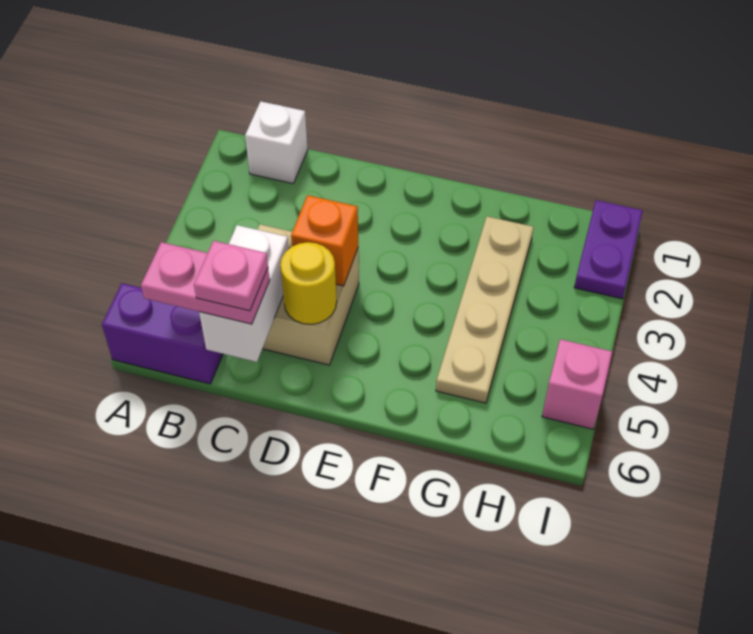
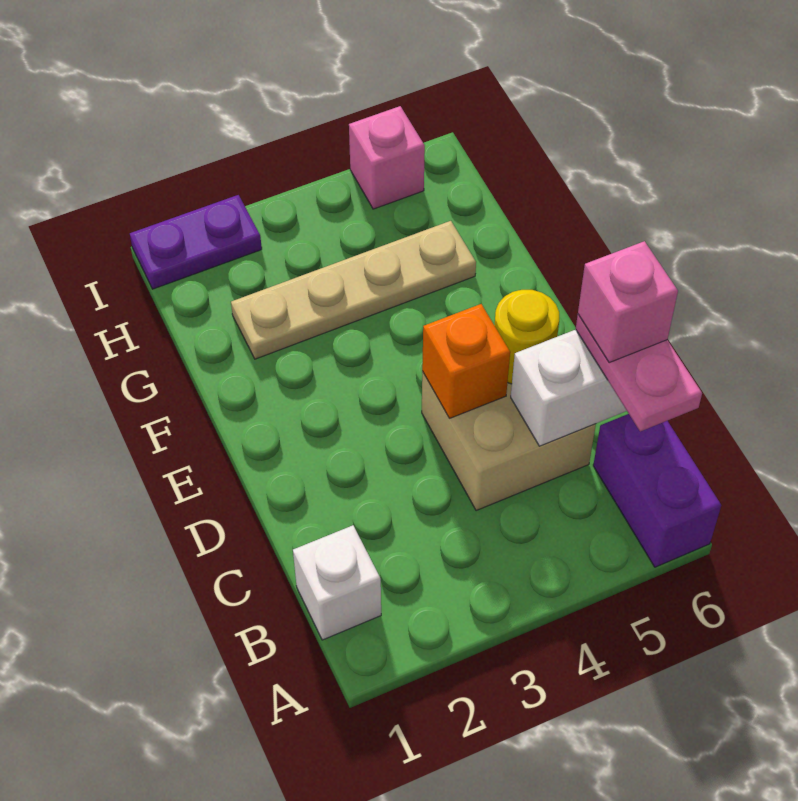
pink plate C6 level 4 -> pink brick C6 level 4

